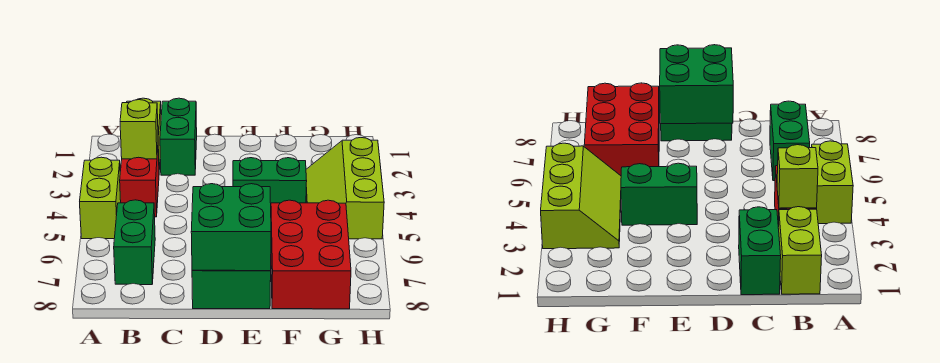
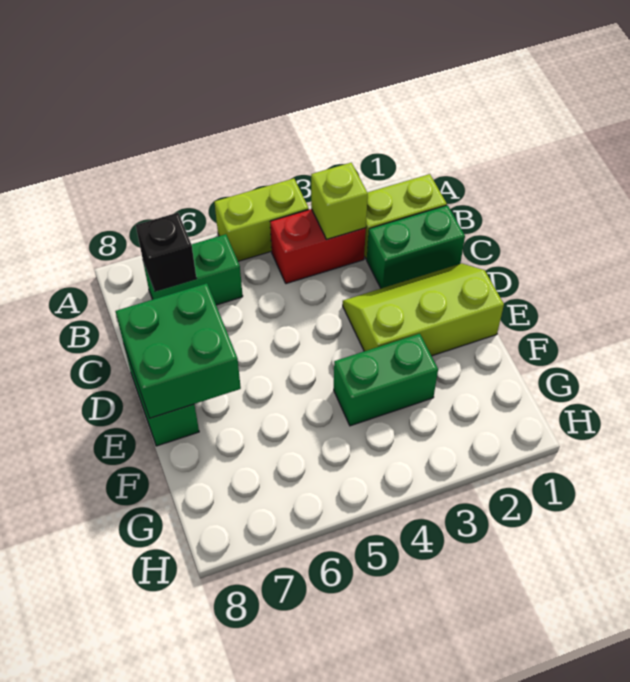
none -> black brick B7 level 2
green brick E4:F4 level 1 -> green brick F3:F4 level 1
red brick F6:G8 level 1 -> none
lime slope G3:H5 level 1 top H -> lime slope D1:E3 level 1 top E

